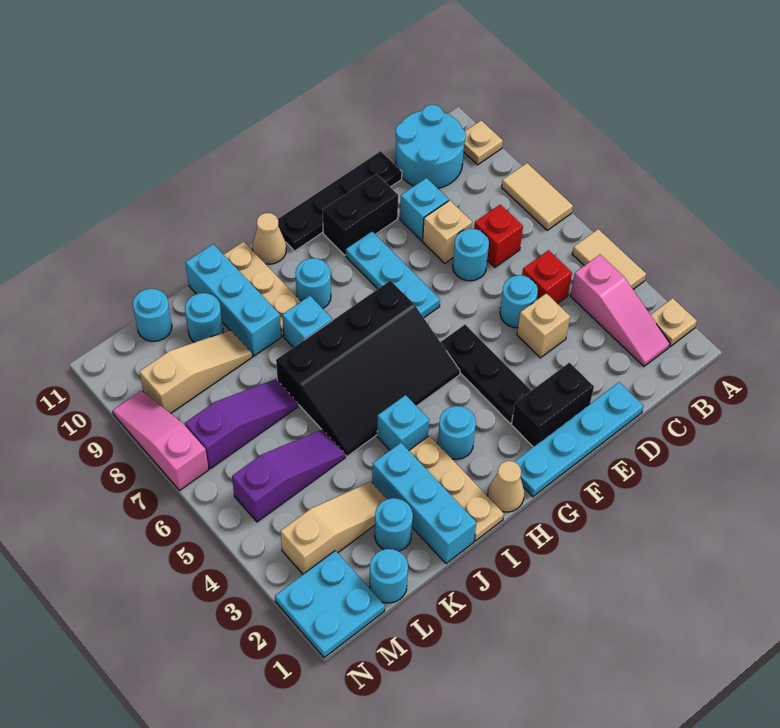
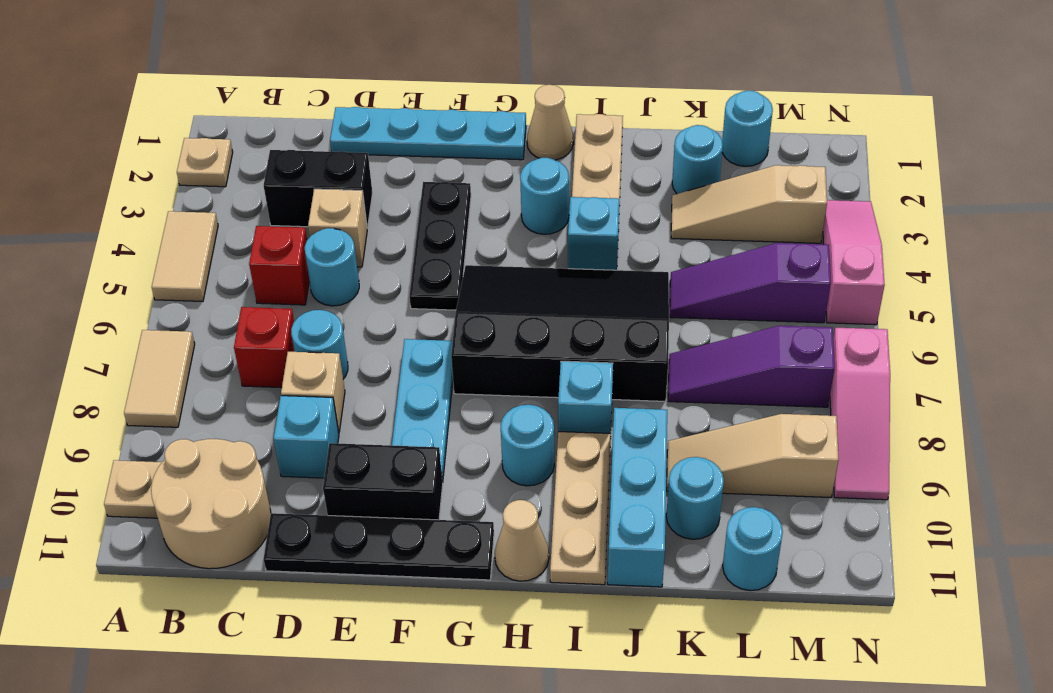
pink slope B2:B4 level 1 top 4 -> pink slope N3:N5 level 1 top 5
cyan round brick B10:C11 level 1 -> tan round brick B10:C11 level 1
black brick E2:F2 level 1 -> black brick C3:D3 level 1
cyan brick J1:J3 level 1 -> none
cyan plate M1:N2 level 1 -> none

